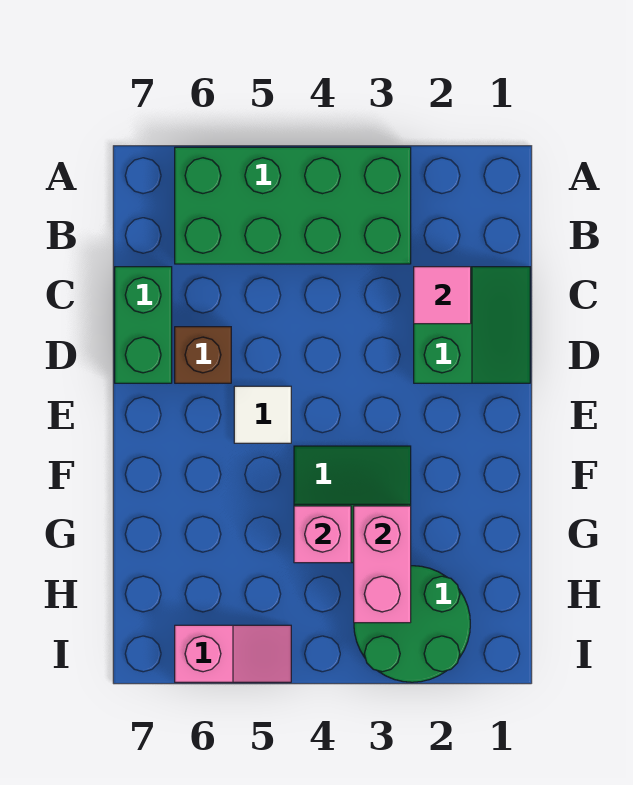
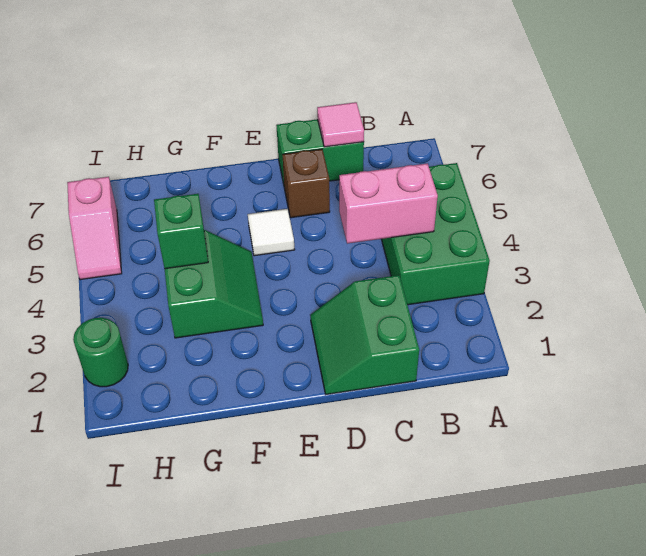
green brick A3:B6 level 1 -> green brick A3:B5 level 1
green slope C1:D2 level 1 top 2 -> green slope C1:D2 level 1 top C
pink tile C2 level 2 -> pink tile C7 level 2
pink brick G3:H3 level 2 -> pink brick B4:C4 level 2
pink brick G4 level 2 -> green brick G4 level 2
green round brick H2:I3 level 1 -> green round brick I2 level 1

